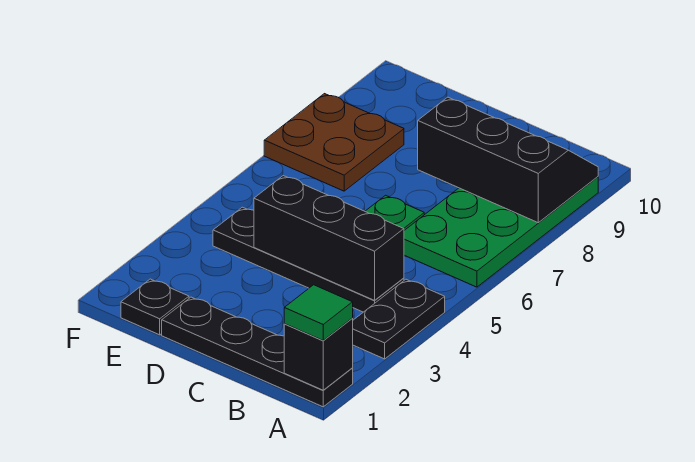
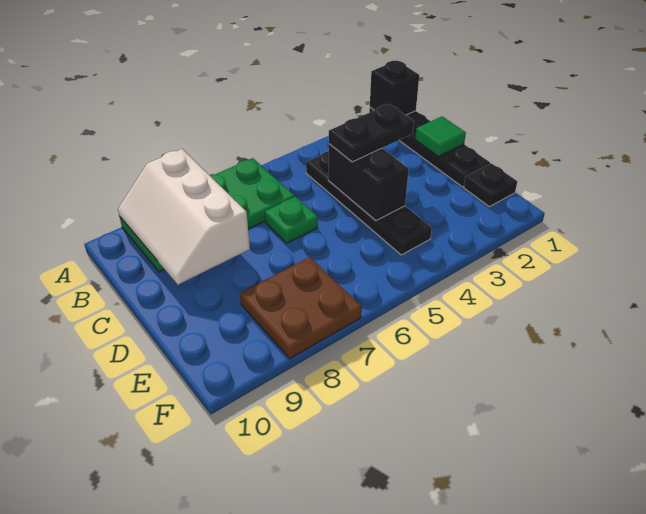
green tile A1 level 3 -> green tile C1 level 2
black plate A3:A4 level 1 -> black plate C3:C4 level 3
black slope A8:C9 level 2 top 8 -> white slope A8:C9 level 2 top 8
black brick B4:D4 level 2 -> black brick C4:D4 level 2

